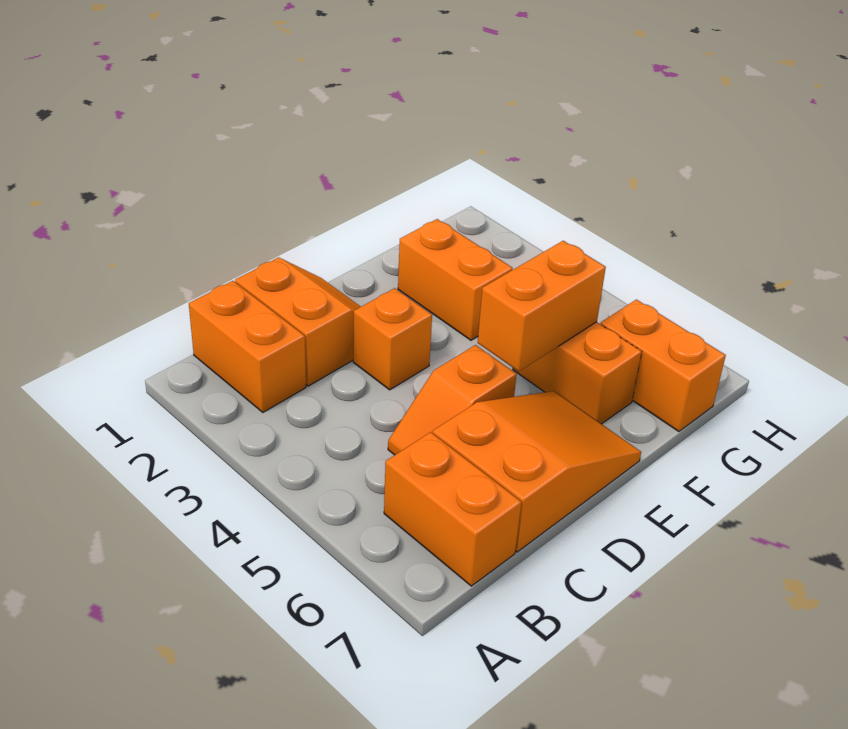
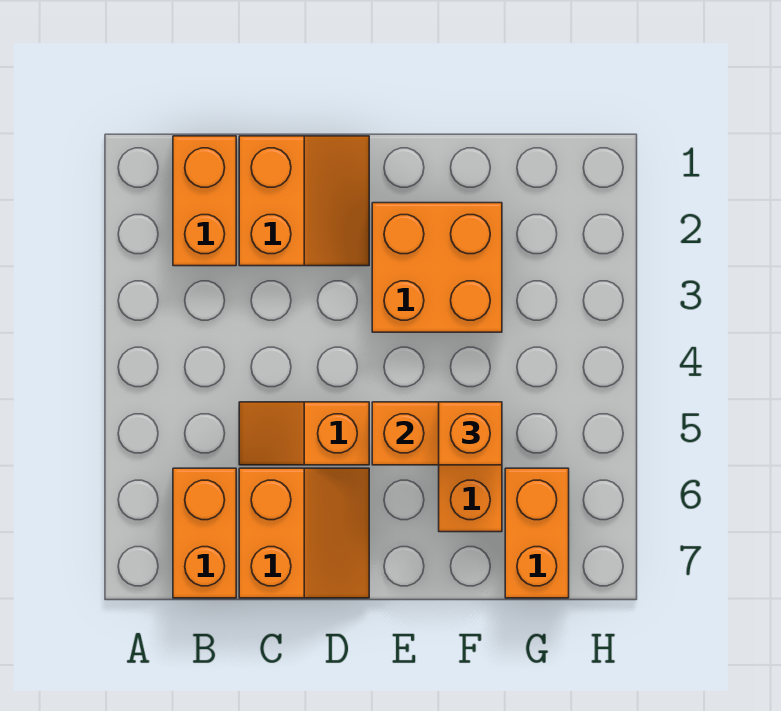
orange slope C6:E7 level 1 top C -> orange slope C6:D7 level 1 top C
orange brick D3 level 1 -> orange brick F5 level 3
orange brick F2:F3 level 1 -> orange brick E2:F3 level 1

